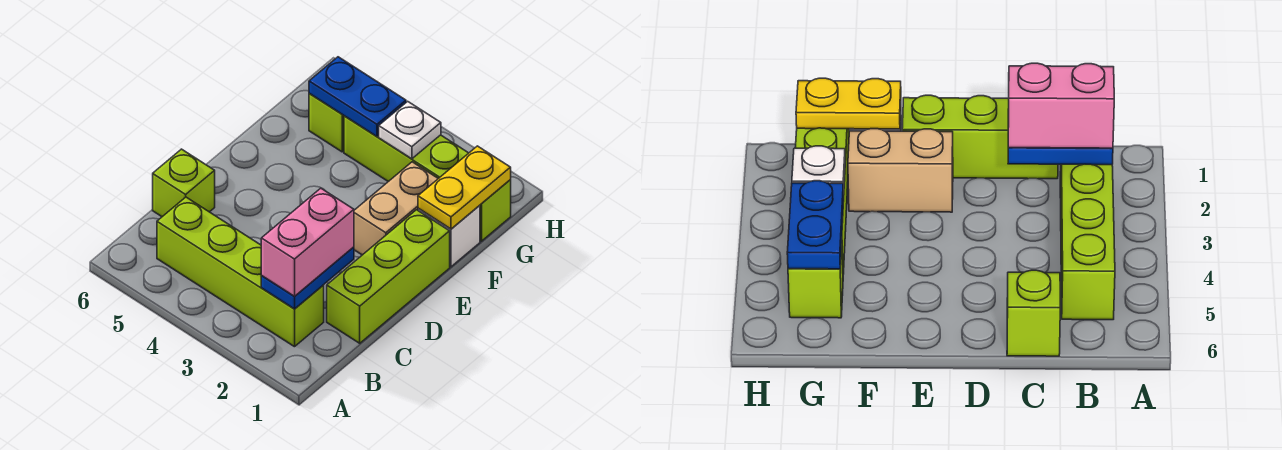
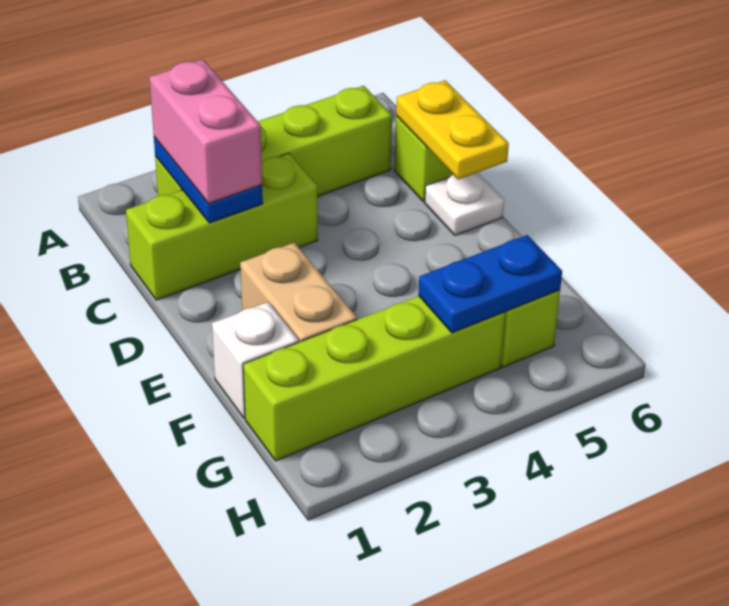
lime brick C1:E1 level 1 -> lime brick C1:C3 level 1
yellow plate F1:G1 level 2 -> yellow plate C6:D6 level 2
white plate G3 level 2 -> white plate D6 level 1

